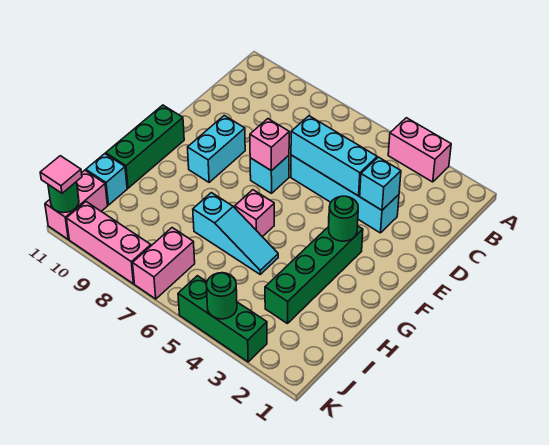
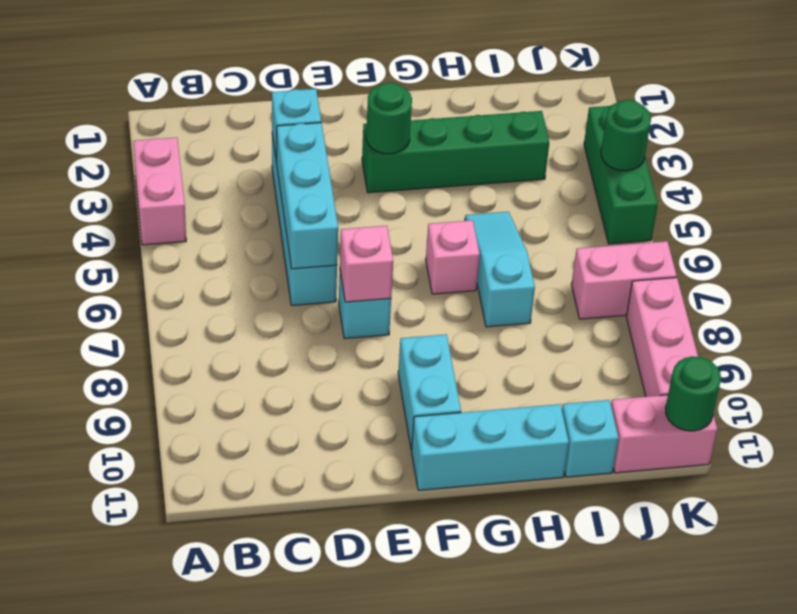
cyan brick E9:F9 level 1 -> cyan brick F9:F10 level 1
green brick F11:H11 level 1 -> cyan brick F11:H11 level 1
pink tile K11 level 3 -> none

